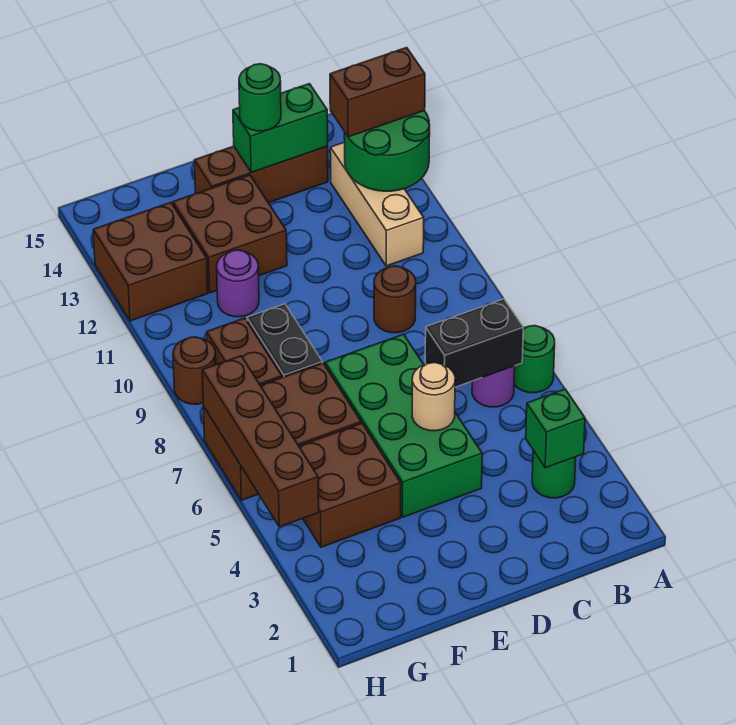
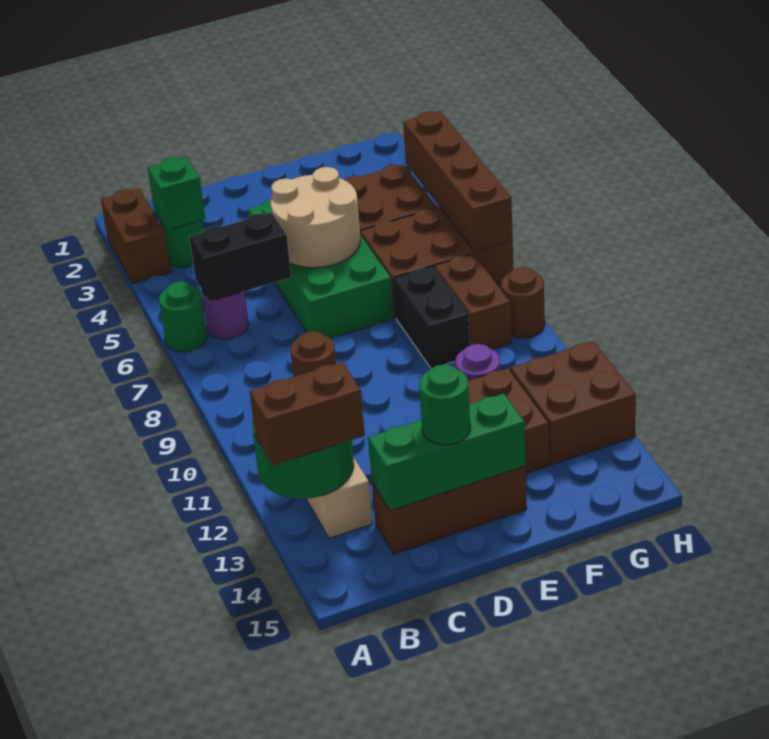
none -> brown brick A2:A3 level 1
green brick C14:D14 level 2 -> green brick C14:E14 level 2
tan round brick D5 level 2 -> tan round brick D5:E6 level 2

